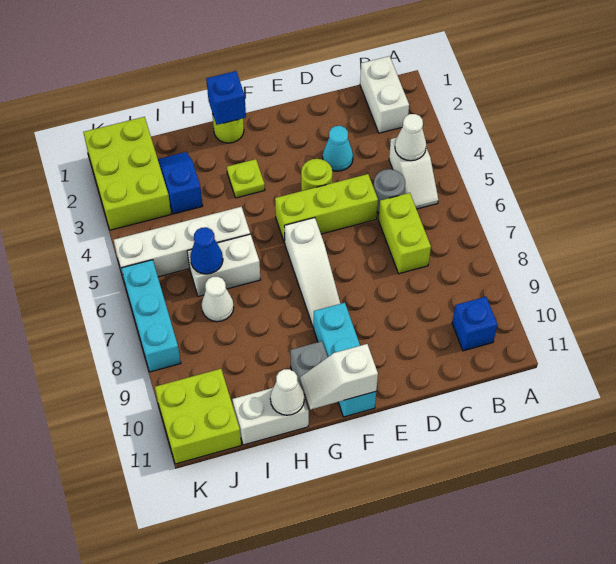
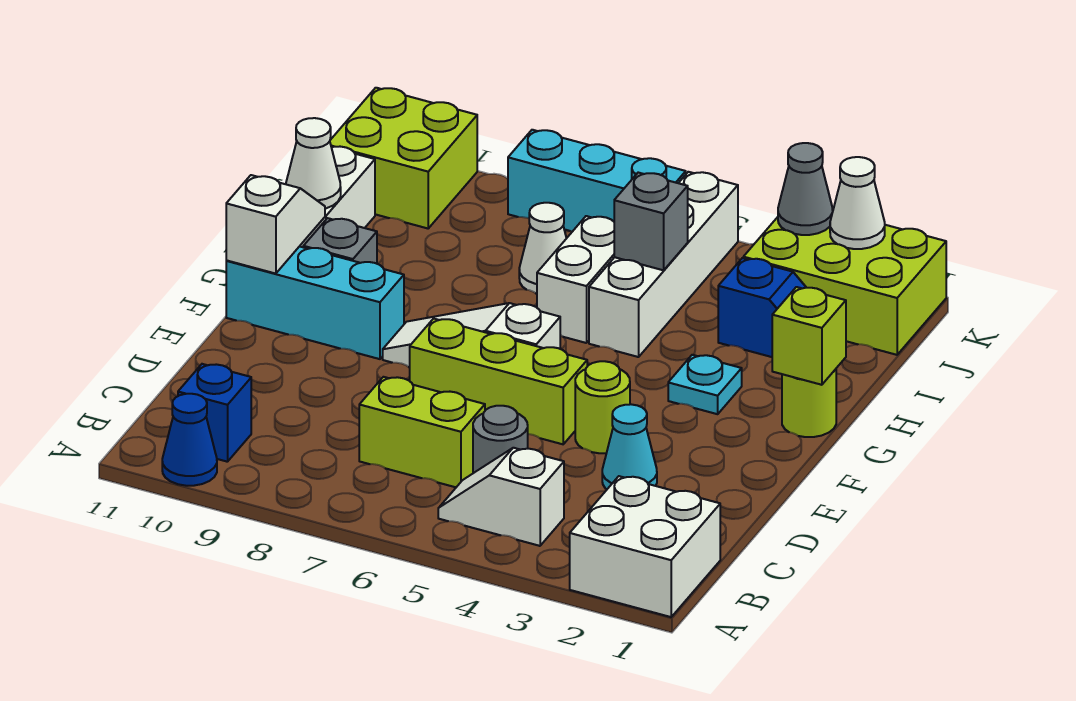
white brick B1:B2 level 1 -> white brick A1:B2 level 1
white cone B4 level 2 -> white cone K2 level 2
lime brick D5:F5 level 1 -> lime brick E5:E7 level 1
blue brick G1 level 2 -> lime brick G1 level 2
lime plate G3 level 1 -> cyan plate G3 level 1
none -> grey brick I5 level 2
blue cone I6 level 2 -> blue cone A10 level 1
none -> grey cone K3 level 2

